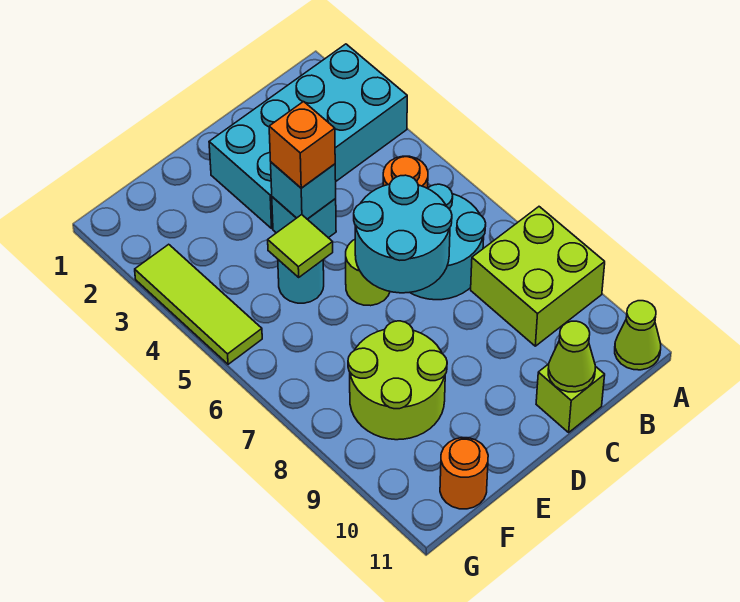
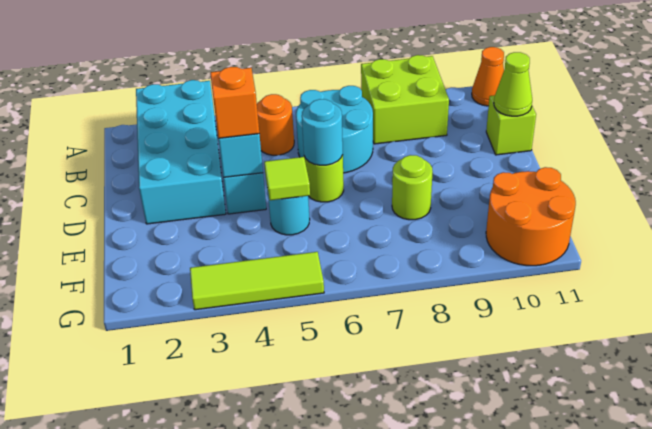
lime cone A11 level 1 -> orange cone A11 level 1
cyan round brick C6:D7 level 2 -> cyan round brick D6 level 2
lime round brick E8:F9 level 1 -> lime round brick E8 level 1
orange round brick F11 level 1 -> orange round brick F10:G11 level 1

